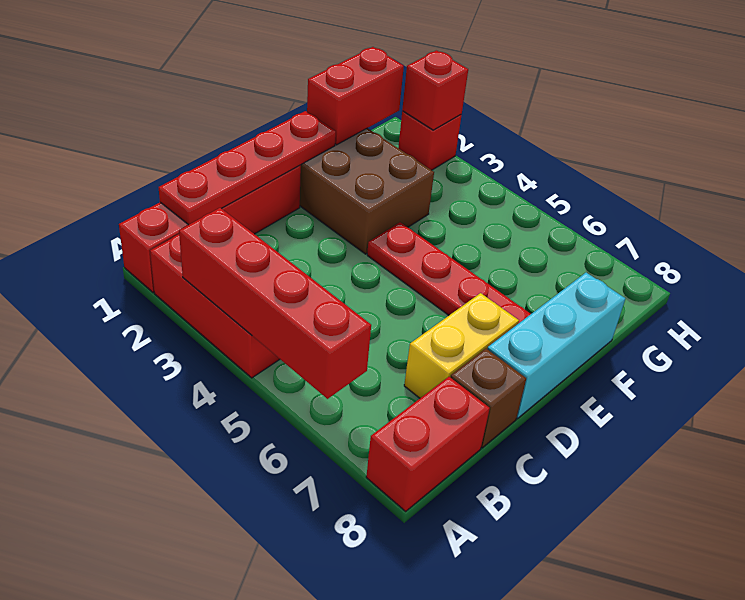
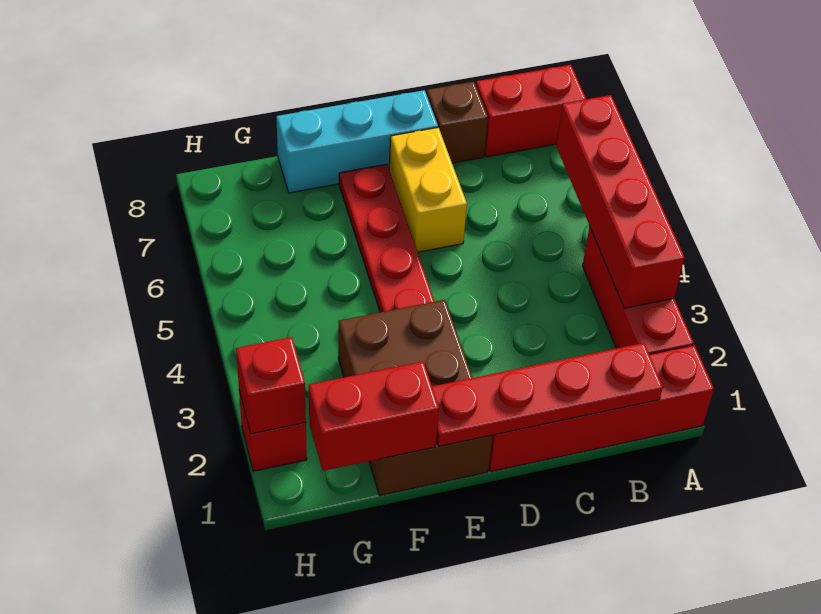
yellow brick C7:D7 level 1 -> yellow brick D6:D7 level 1

